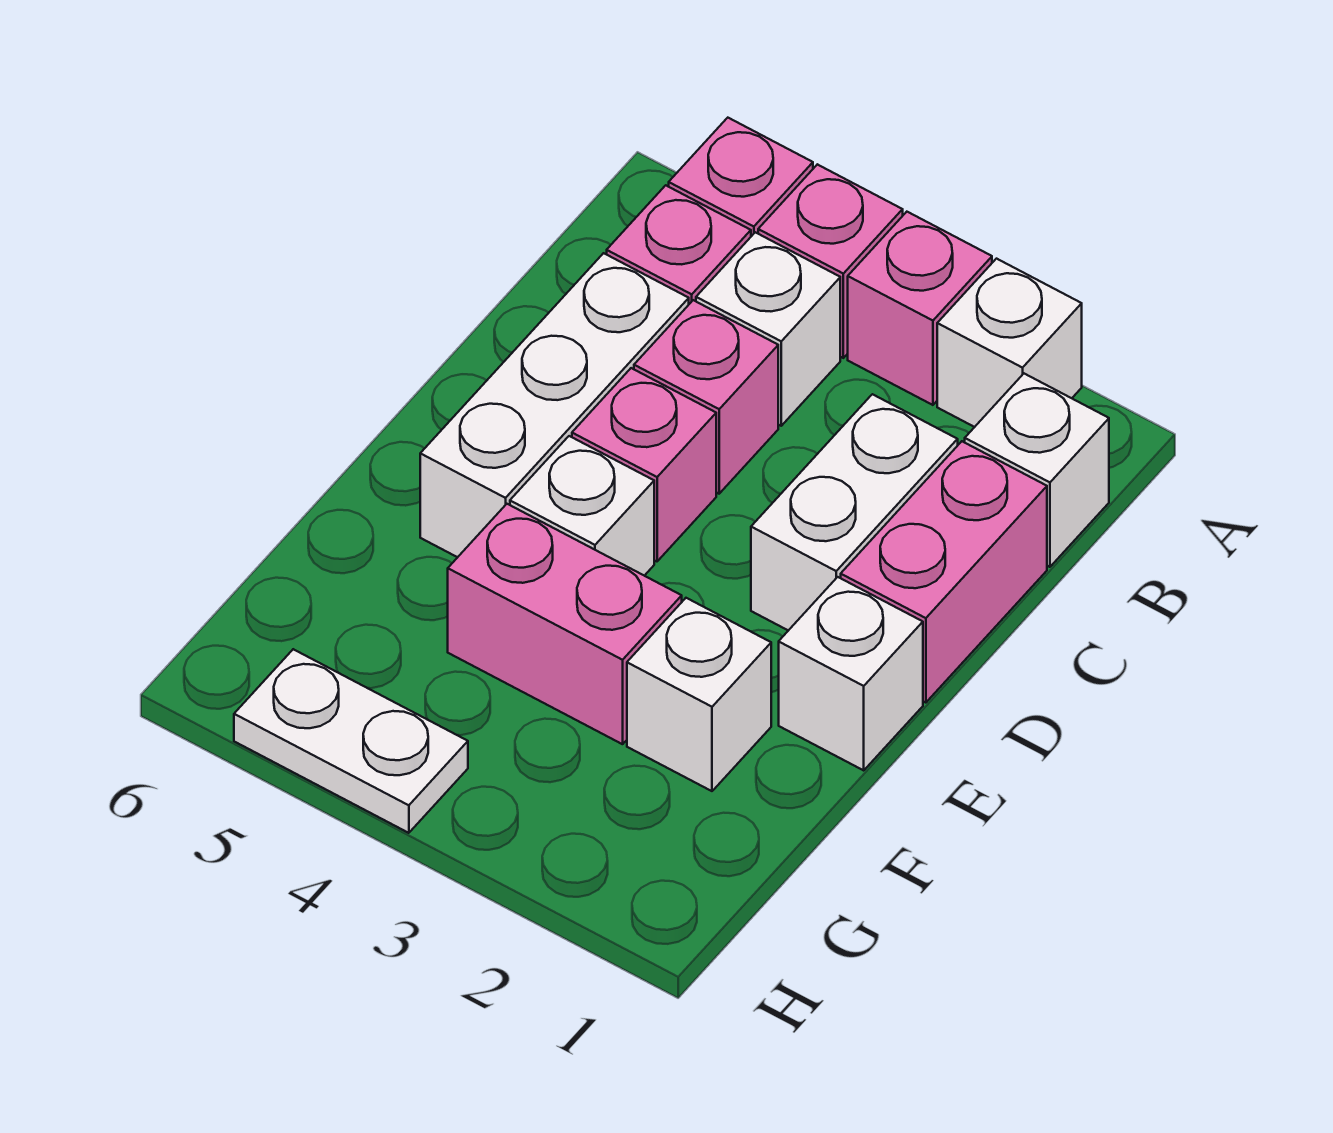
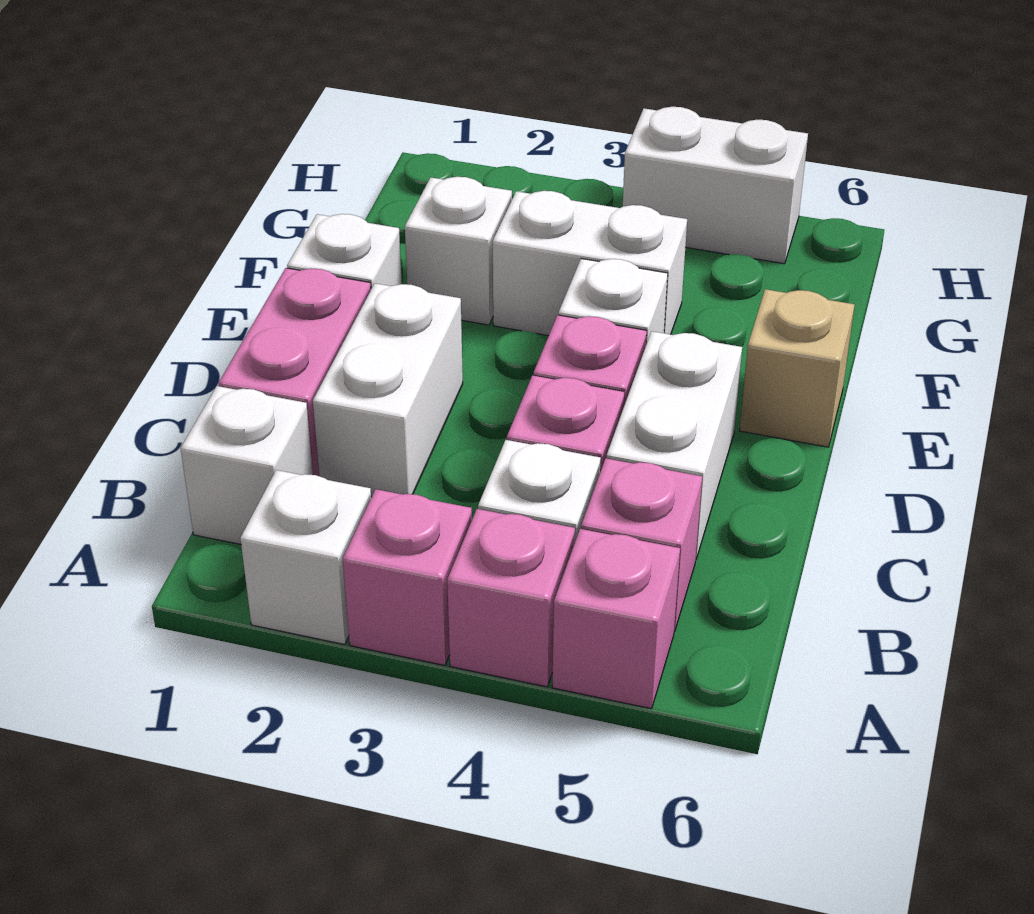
white brick C5:E5 level 1 -> white brick C5:D5 level 1
none -> tan brick E6 level 1
pink brick F3:F4 level 1 -> white brick F3:F4 level 1
white plate H4:H5 level 1 -> white brick H4:H5 level 1

